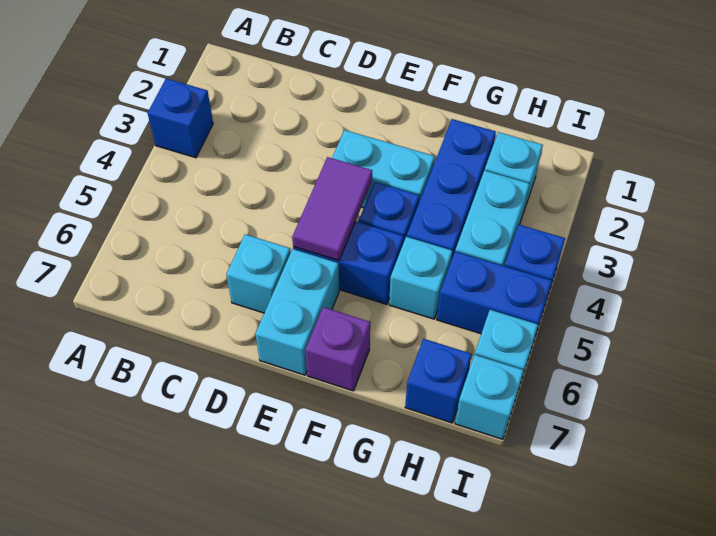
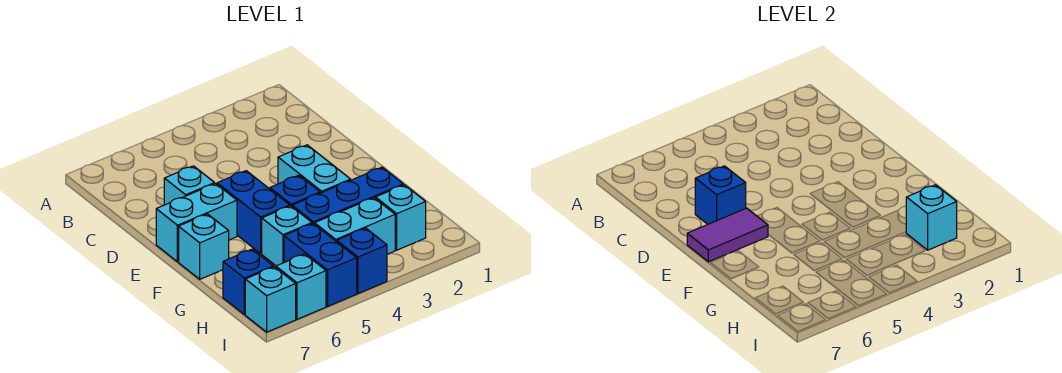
blue brick A3 level 1 -> blue brick D6 level 2
purple tile E4:E5 level 2 -> purple tile E6:E7 level 2
purple brick F7 level 1 -> cyan brick F7 level 1
none -> cyan brick H2 level 2

